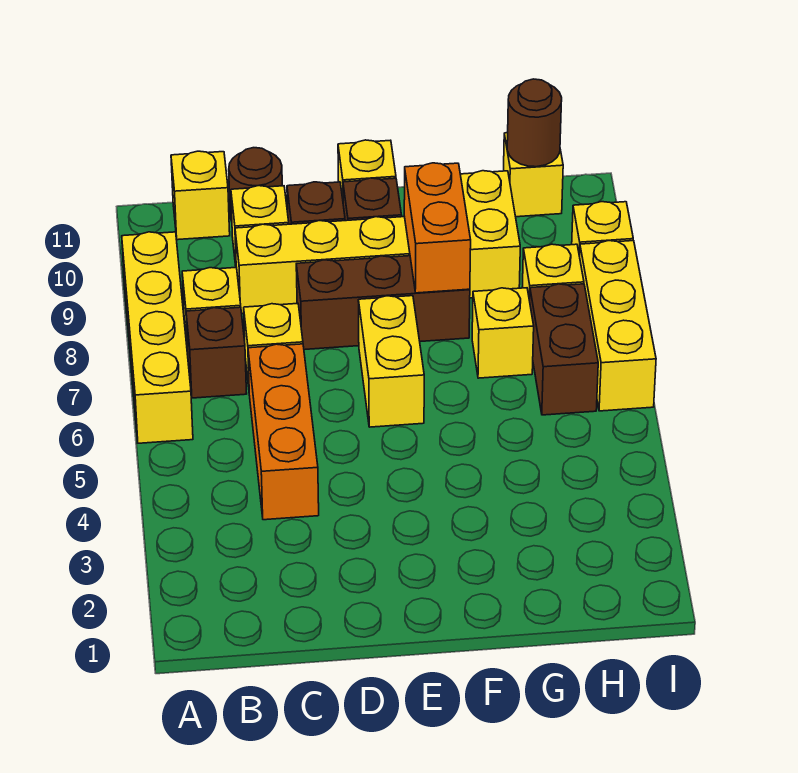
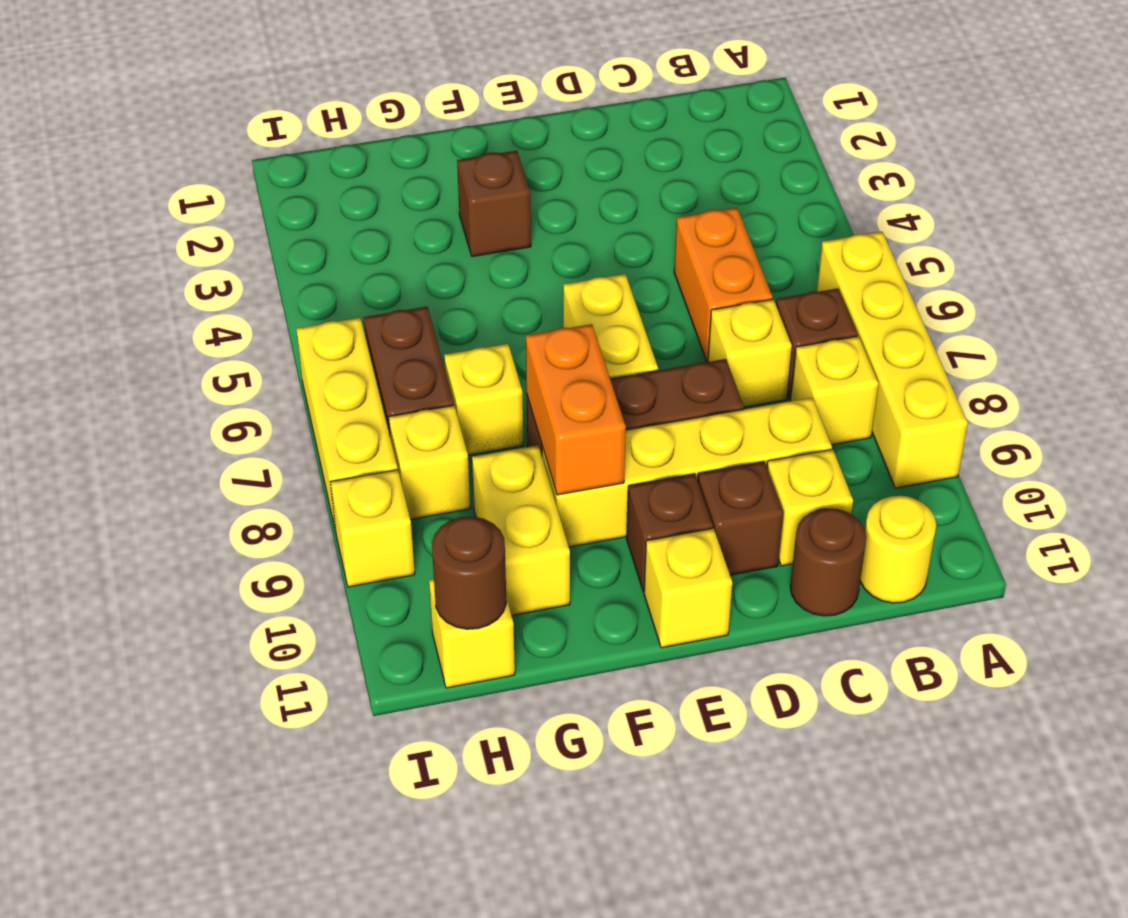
yellow brick B11 level 1 -> yellow round brick B11 level 1
orange brick C4:C6 level 1 -> orange brick C5:C6 level 1
none -> brown brick F3 level 1

